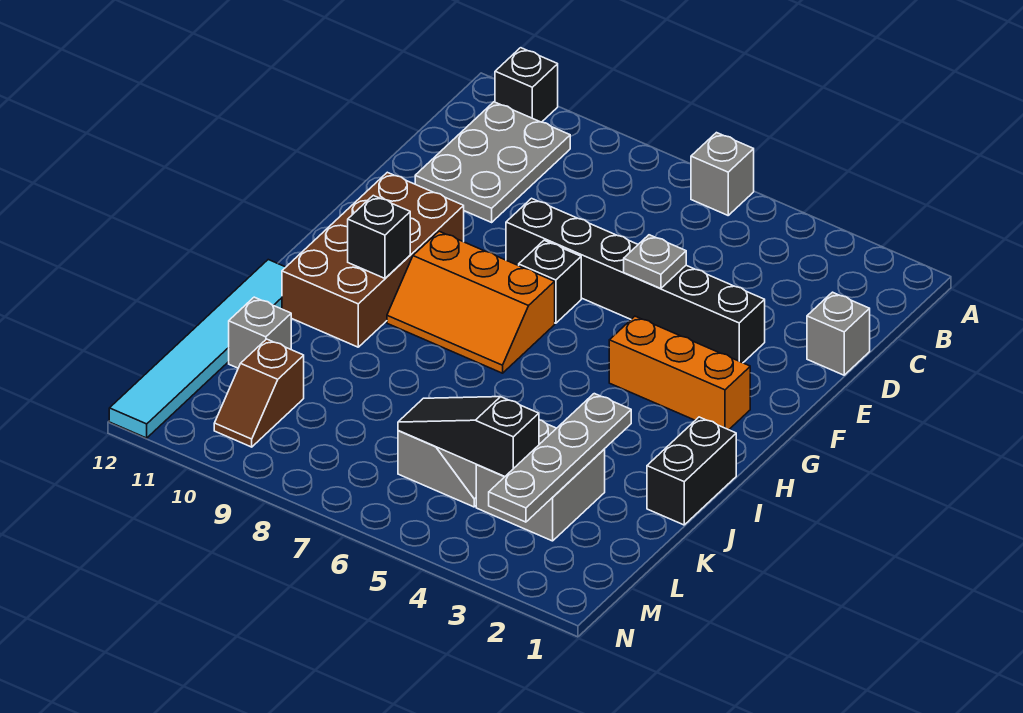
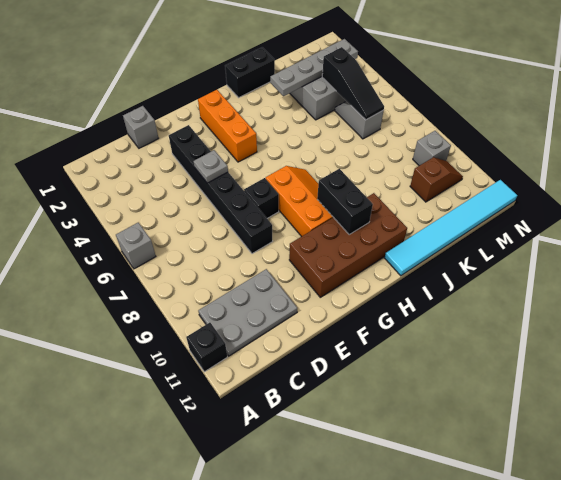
black brick H10 level 2 -> black brick H9:H10 level 2
grey brick K11 level 1 -> grey brick M9 level 1

